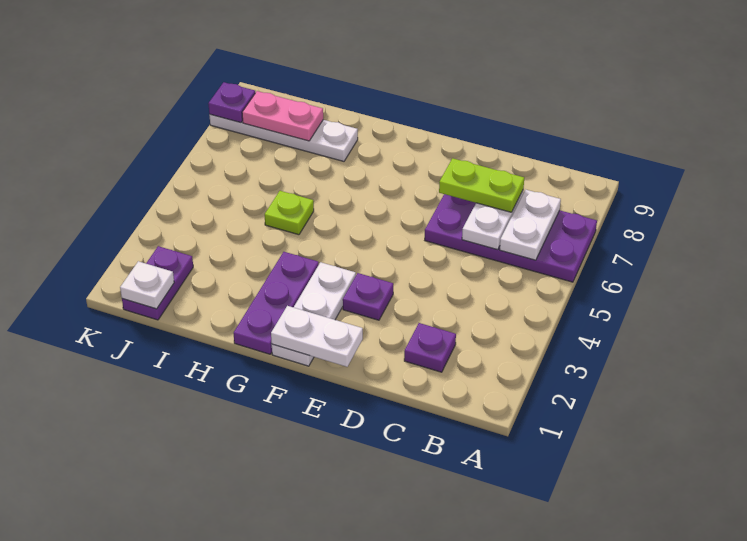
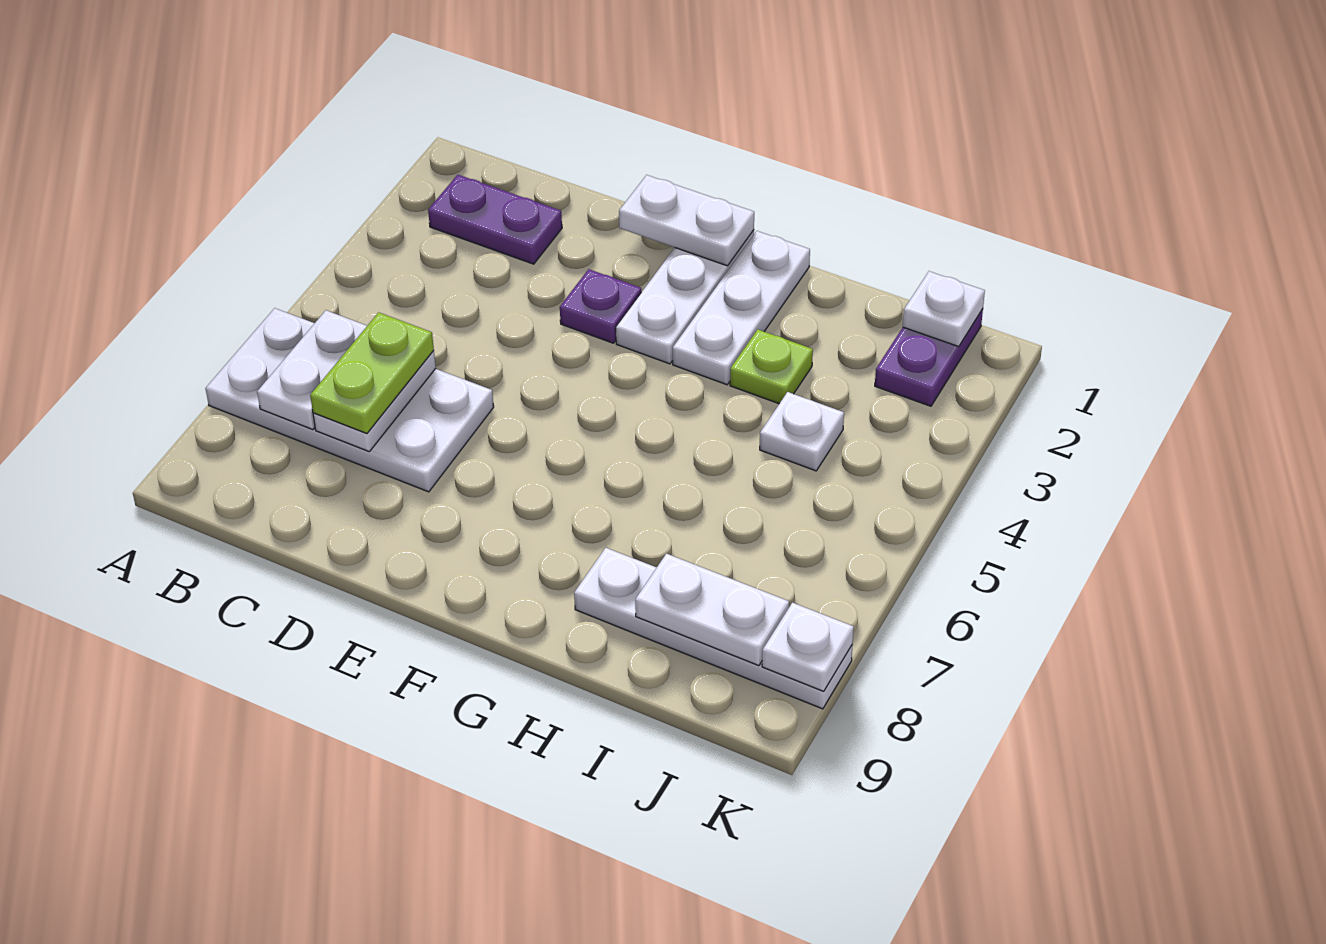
purple plate A6:D7 level 1 -> white plate A6:D7 level 1
purple plate C2 level 1 -> purple plate B2:C2 level 1
lime plate C7:D7 level 3 -> lime plate C6:C7 level 3
purple plate G1:G3 level 1 -> white plate G1:G3 level 1
lime plate H5 level 1 -> lime plate H3 level 1
none -> white plate I4 level 1
pink plate I8:J8 level 2 -> white plate I8:J8 level 2
purple plate K8 level 2 -> white plate K8 level 2

